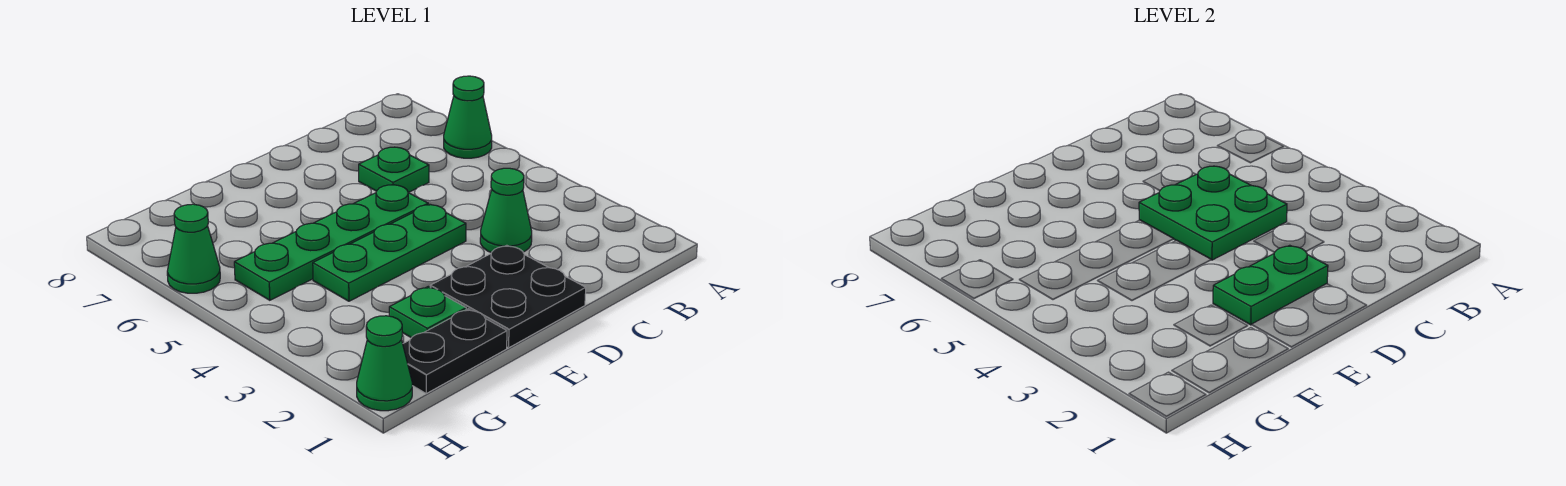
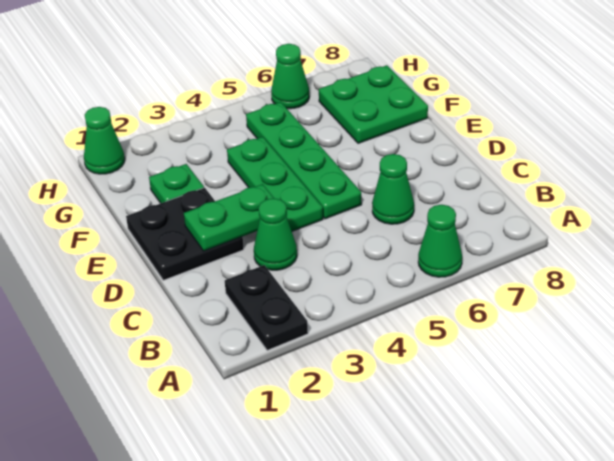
green plate C4:D5 level 2 -> green plate F7:G8 level 1
green plate C6 level 1 -> green cone C6 level 1
green plate D2:E2 level 2 -> green plate D2:D3 level 2
black plate F1:G1 level 1 -> black plate A2:B2 level 1

